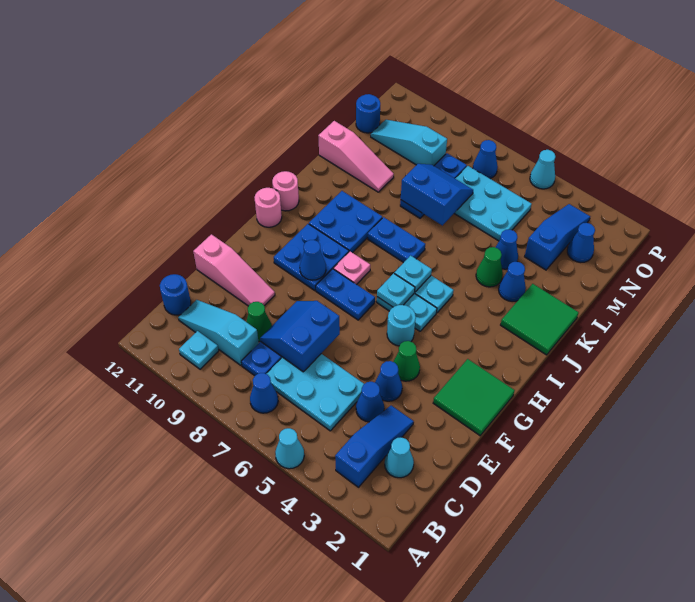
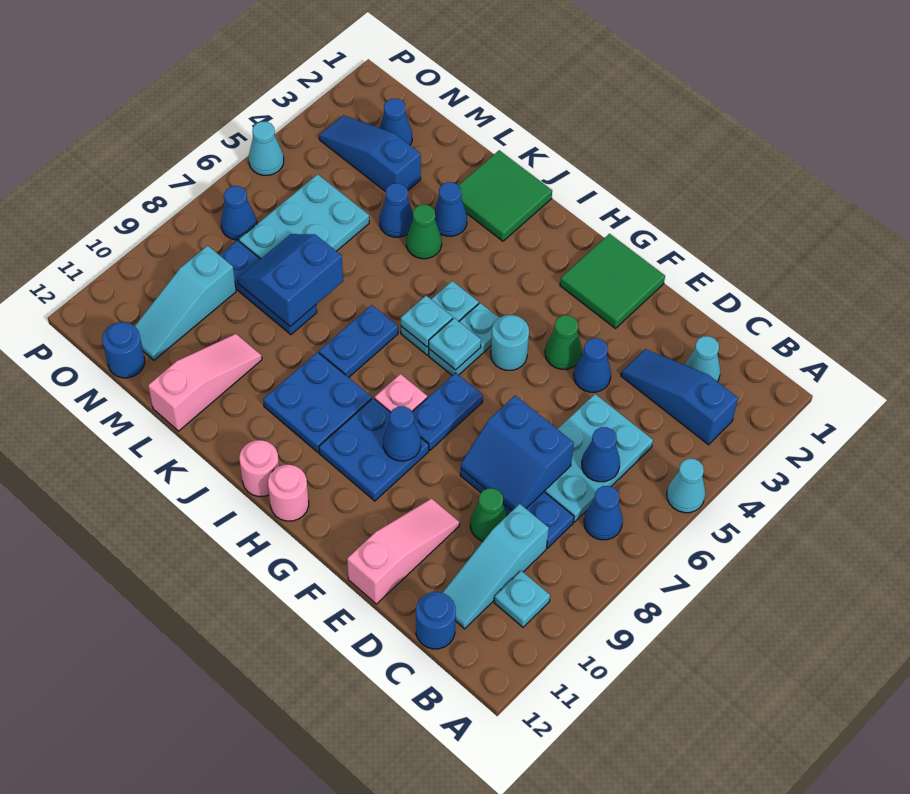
blue cone D4 level 1 -> blue cone C6 level 2

